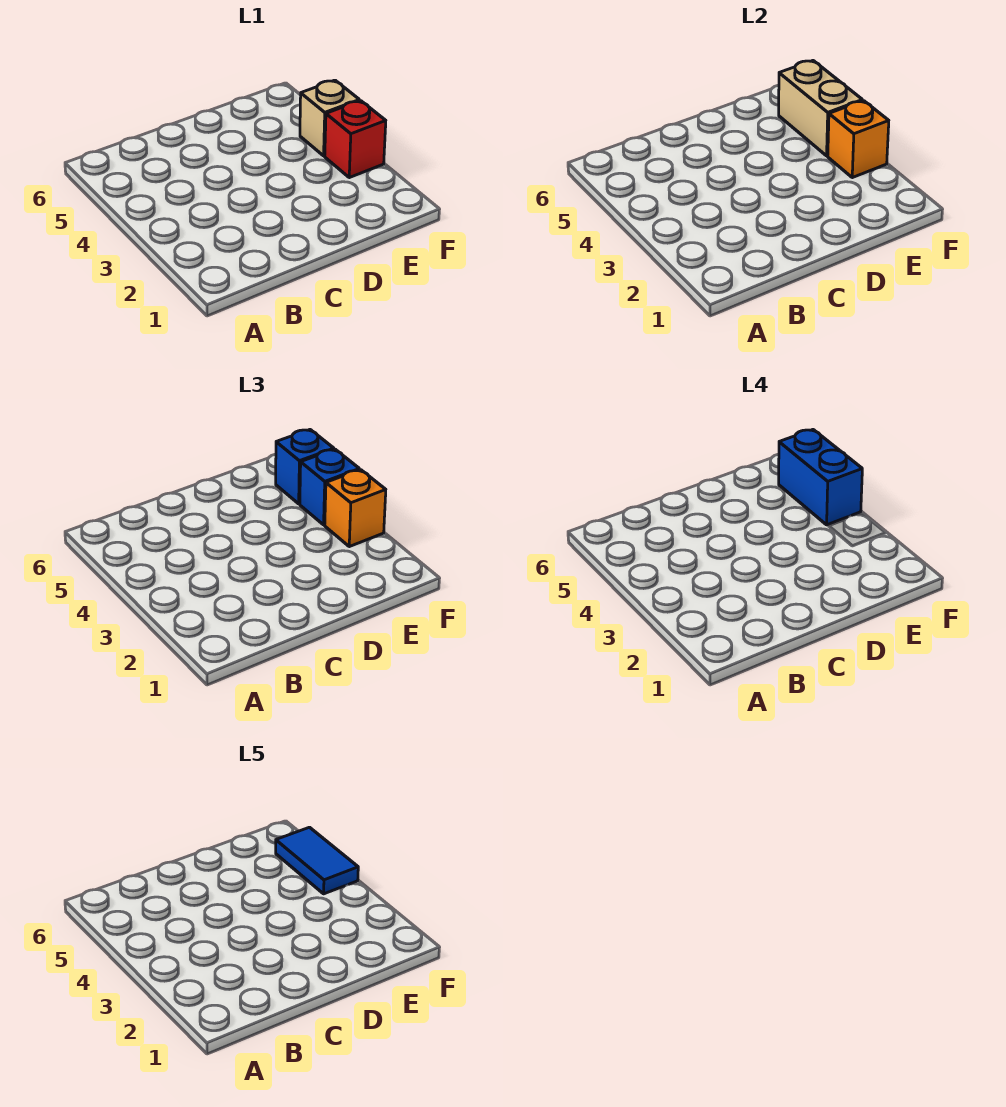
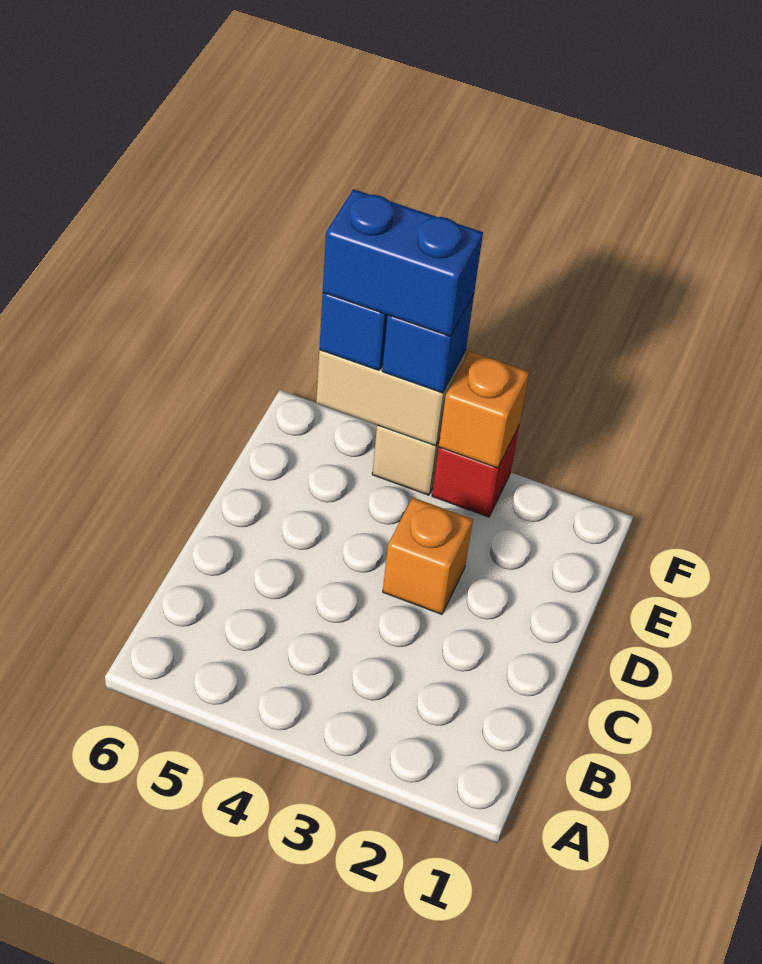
orange brick F3 level 3 -> orange brick D3 level 1
blue tile F4:F5 level 5 -> none

